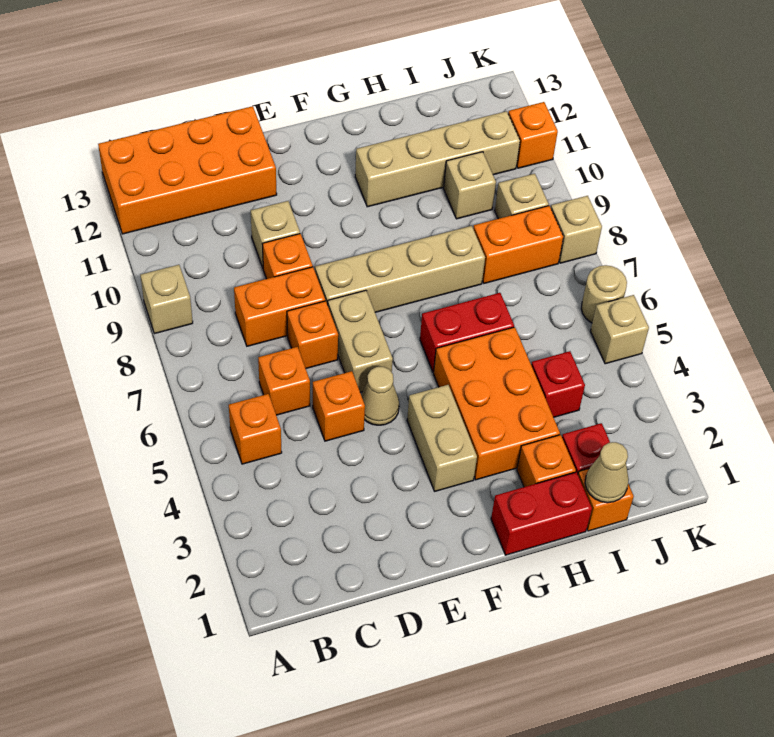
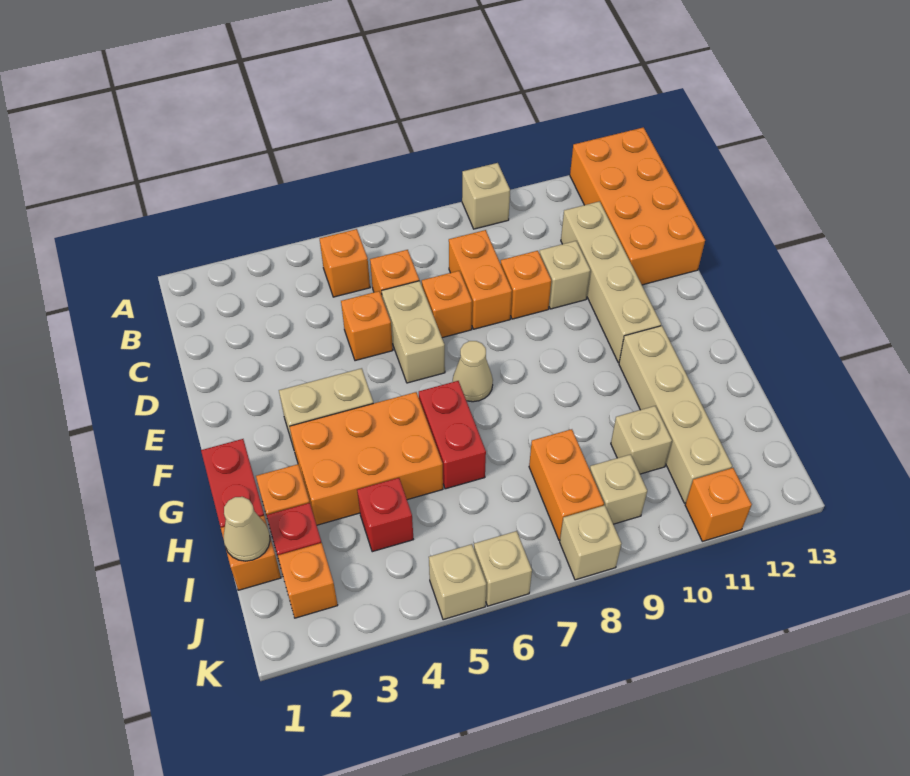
tan cone E5 level 1 -> tan cone F7 level 1
tan brick E6:E7 level 1 -> tan brick D6:E6 level 1
tan brick E8:H8 level 1 -> tan brick C11:F11 level 1
none -> orange brick J2 level 1
tan round brick K6 level 1 -> tan brick K6 level 1

